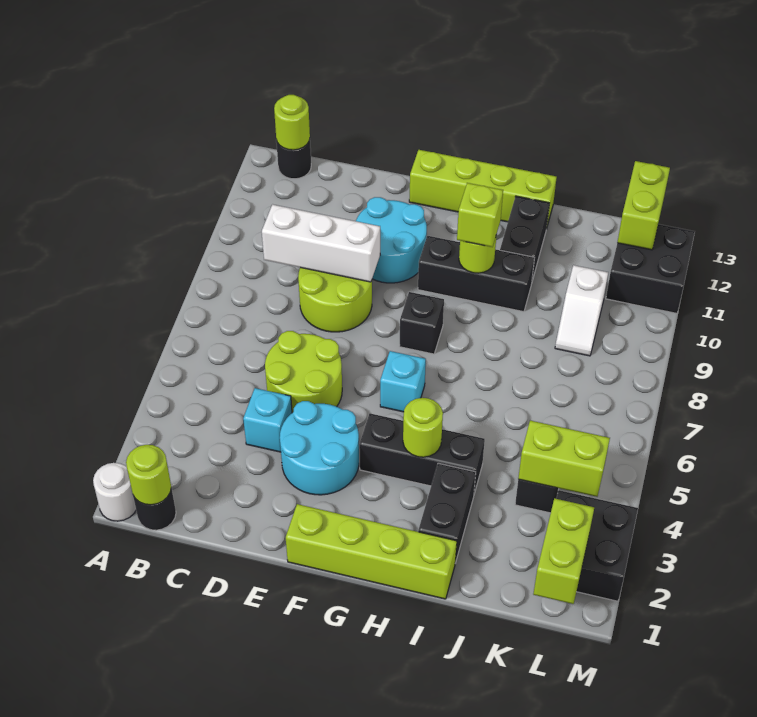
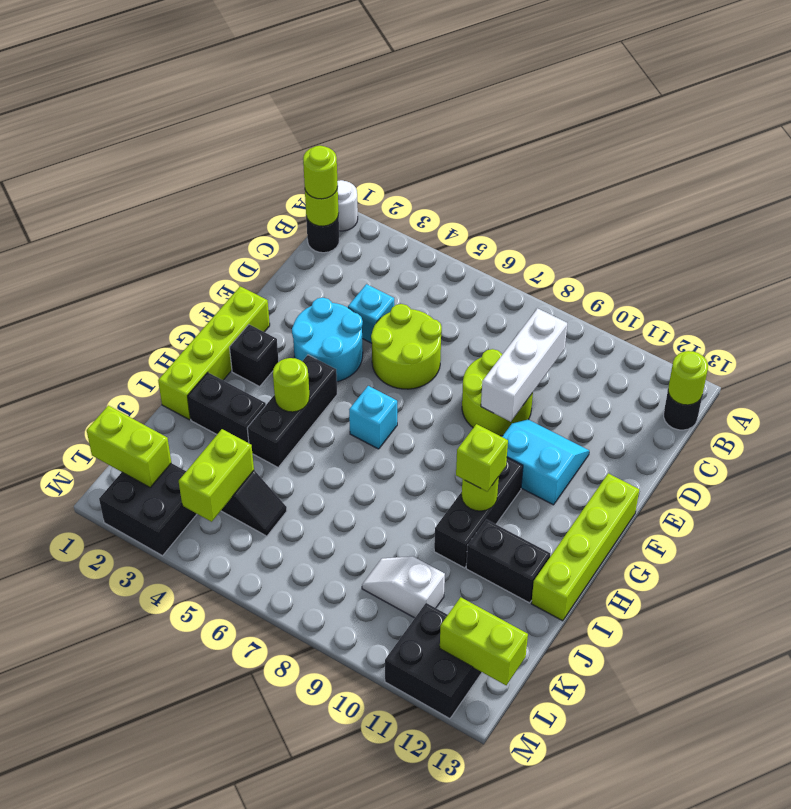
none -> lime round brick B1 level 3
cyan round brick E10:F11 level 1 -> cyan slope E10:F11 level 1 top F
black brick G8 level 1 -> black brick G2 level 1

